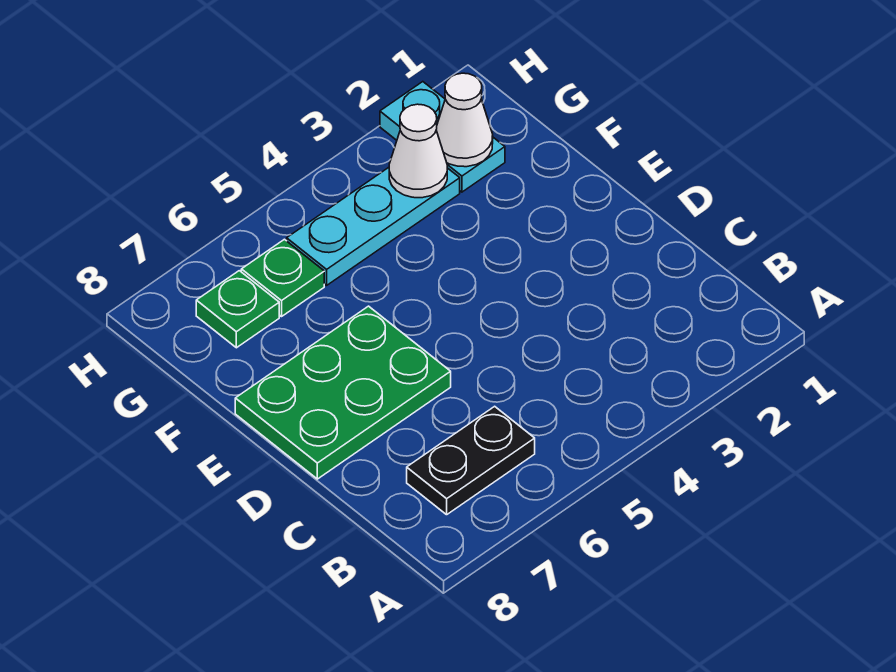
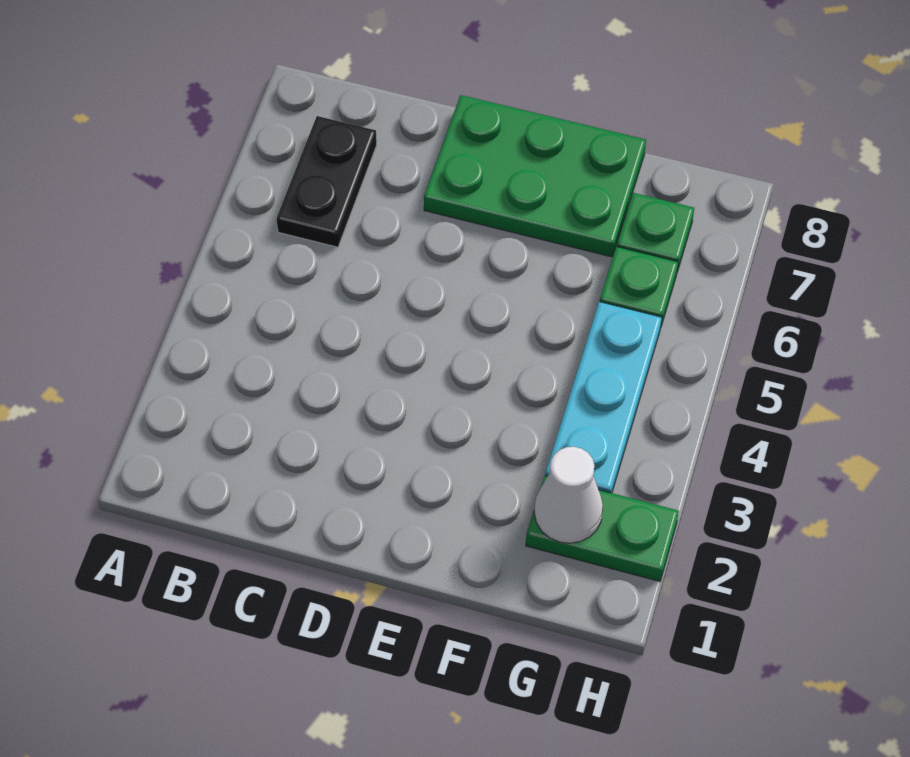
green plate D6:E8 level 1 -> green plate D7:F8 level 1
cyan plate G2:H2 level 1 -> green plate G2:H2 level 1
white cone G3 level 2 -> none

